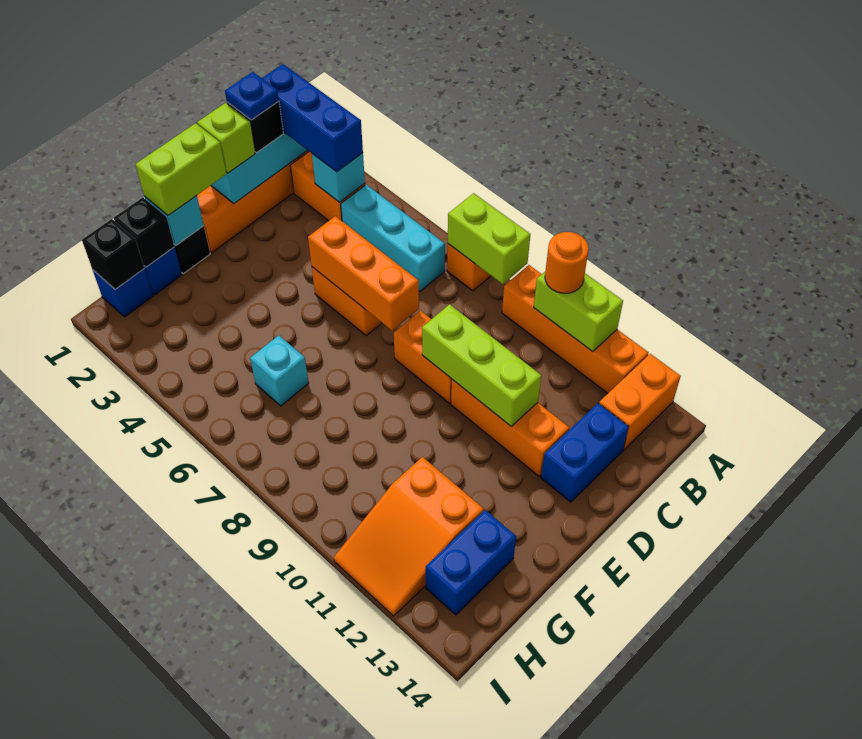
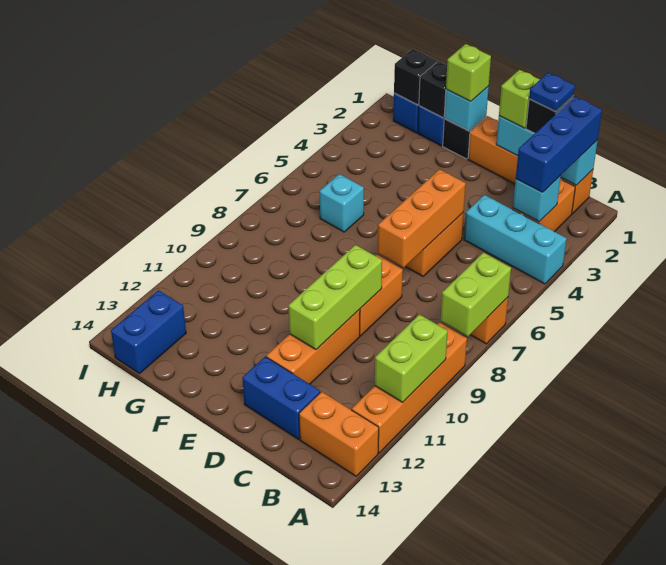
orange round brick A10 level 3 -> none
cyan brick B4:B6 level 1 -> cyan brick A4:C4 level 1
lime brick E1:F1 level 3 -> lime brick F1 level 3
orange slope G11:I12 level 1 top G -> none
blue brick G13:H13 level 1 -> blue brick H13:H14 level 1

